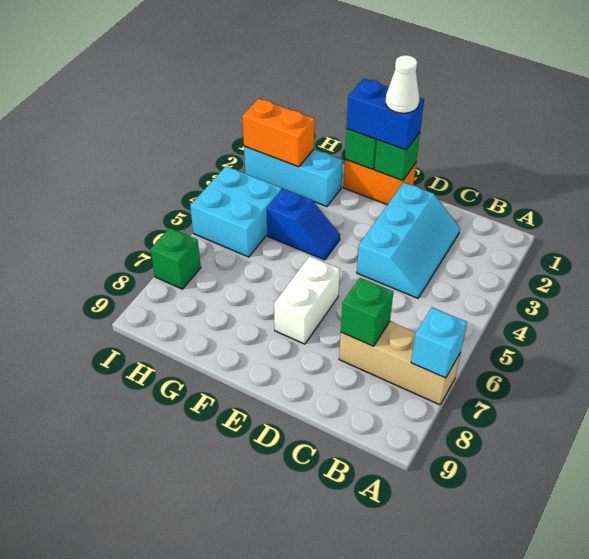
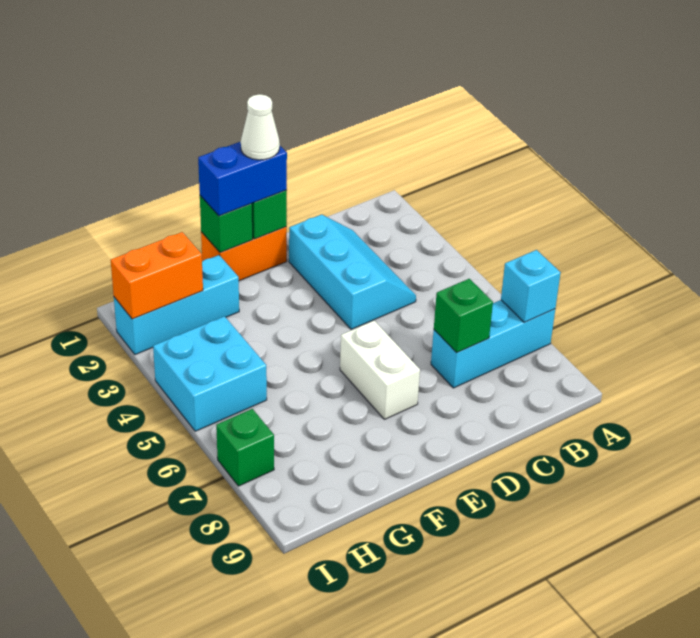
tan brick A7:C7 level 1 -> cyan brick A7:C7 level 1
blue slope F4:G4 level 1 top G -> none

